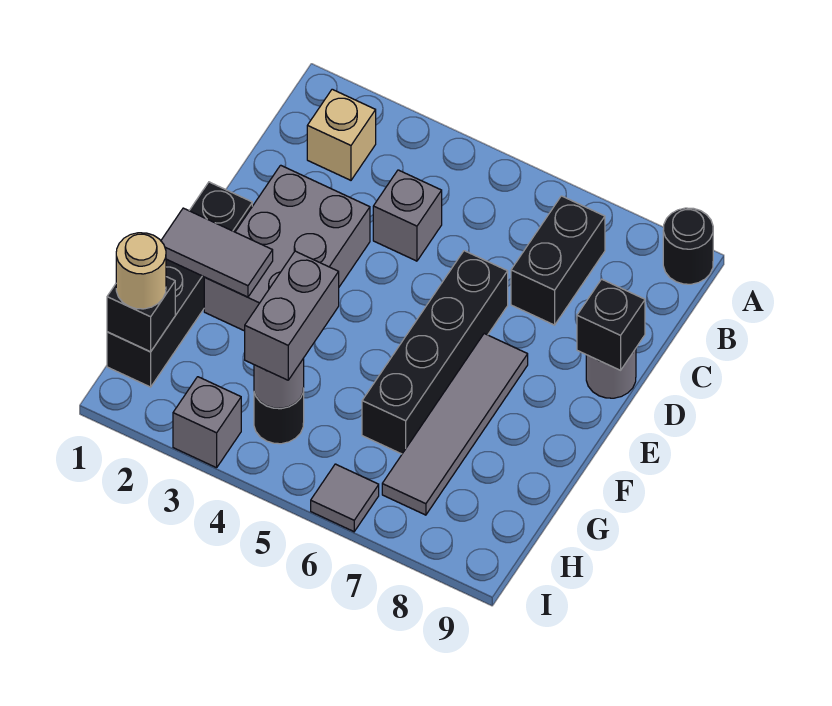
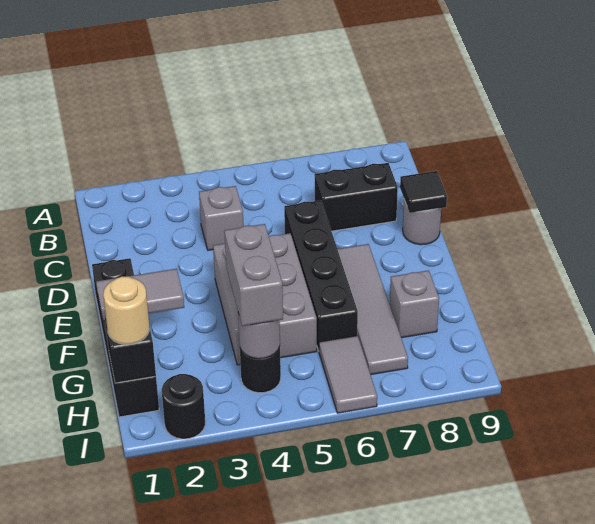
black round brick A9 level 1 -> black round brick I2 level 1
tan brick B2 level 1 -> none
black brick B7:C7 level 1 -> black brick C7:C8 level 1
grey brick D2:F3 level 1 -> grey brick E4:G5 level 1
black brick D9 level 2 -> black tile D9 level 2
grey brick I3 level 1 -> grey brick G8 level 1
grey tile I6 level 1 -> grey tile H6:I6 level 1

